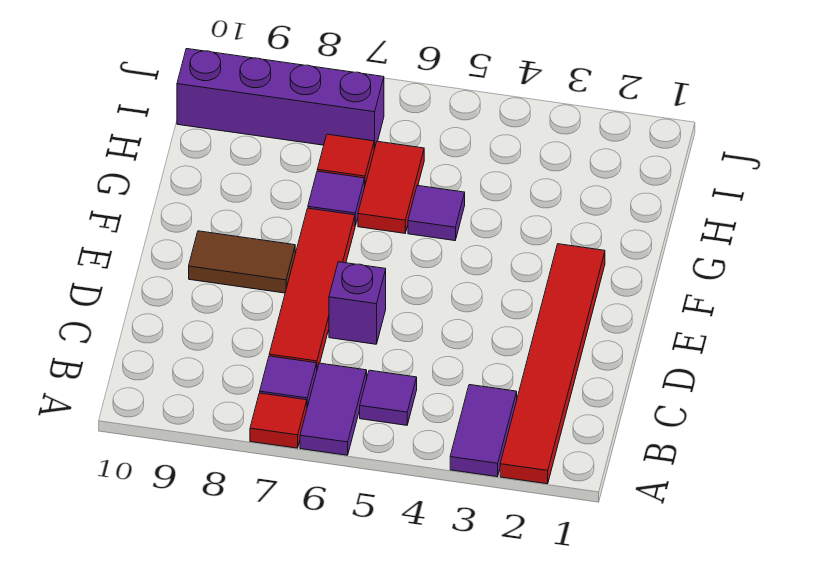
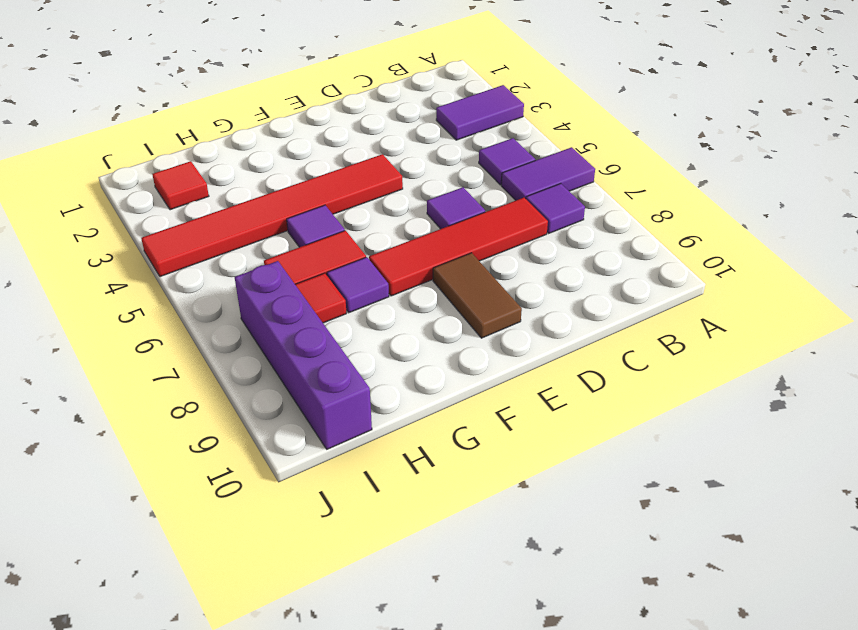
red tile A2:F2 level 1 -> red tile E4:J4 level 1
red tile A7 level 1 -> red tile I2 level 1
purple brick D6 level 1 -> purple tile D6 level 1

